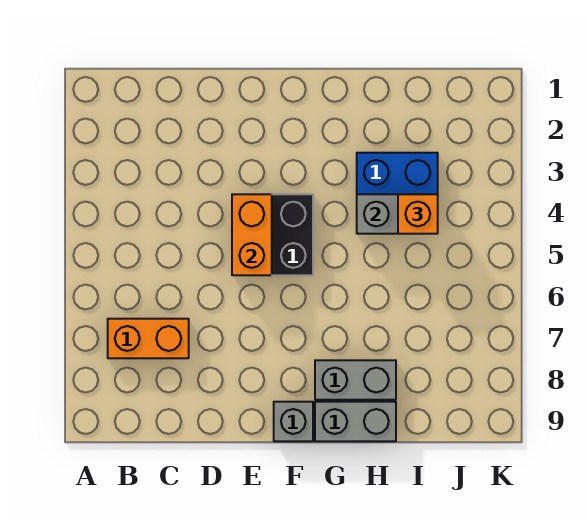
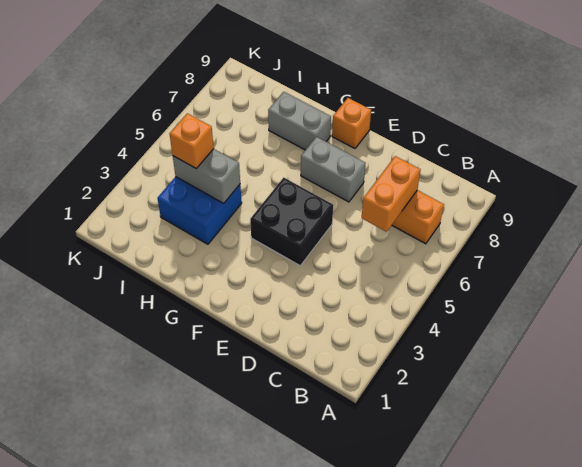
orange brick E4:E5 level 2 -> orange brick C6:C7 level 2
grey brick F9 level 1 -> orange brick F9 level 1
grey brick G9:H9 level 1 -> grey brick E7:F7 level 1

